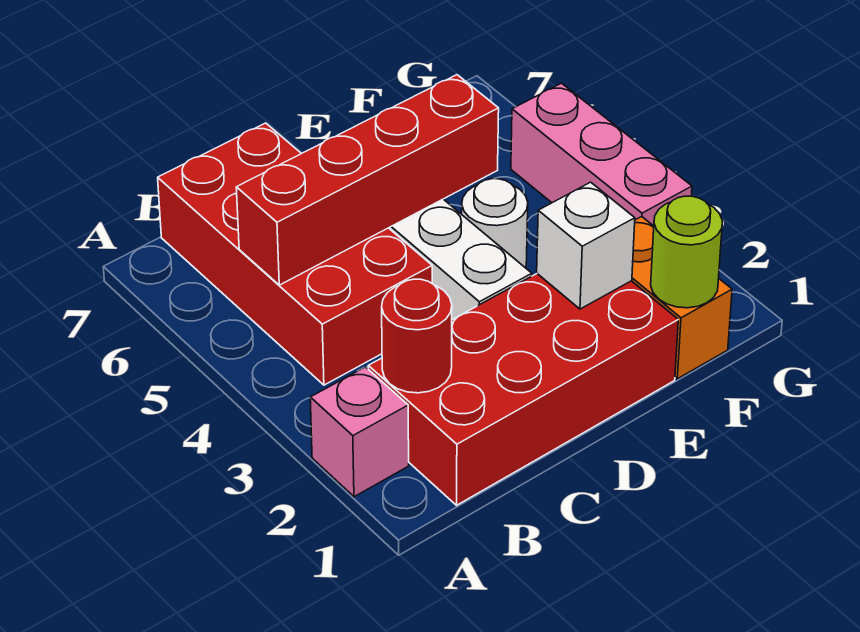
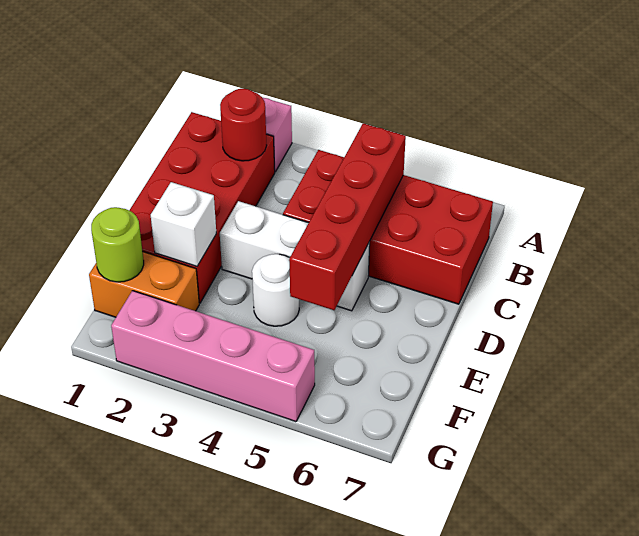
pink brick G3:G5 level 1 -> pink brick G2:G5 level 1

